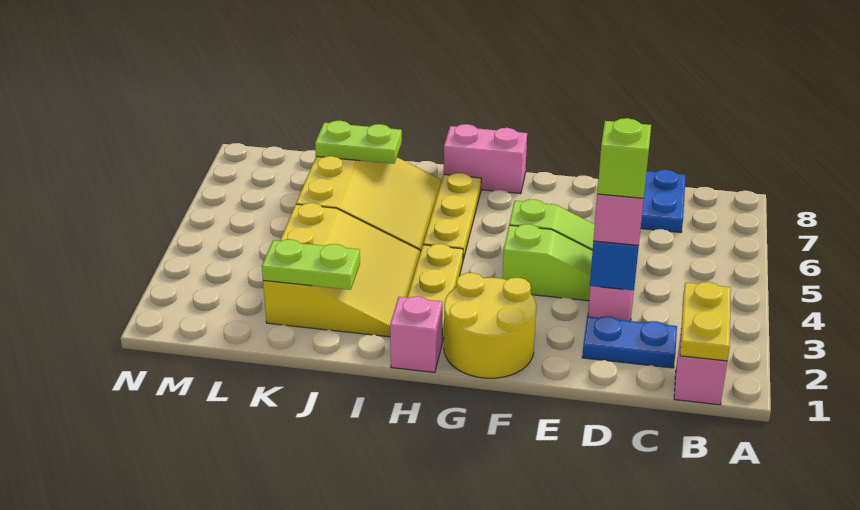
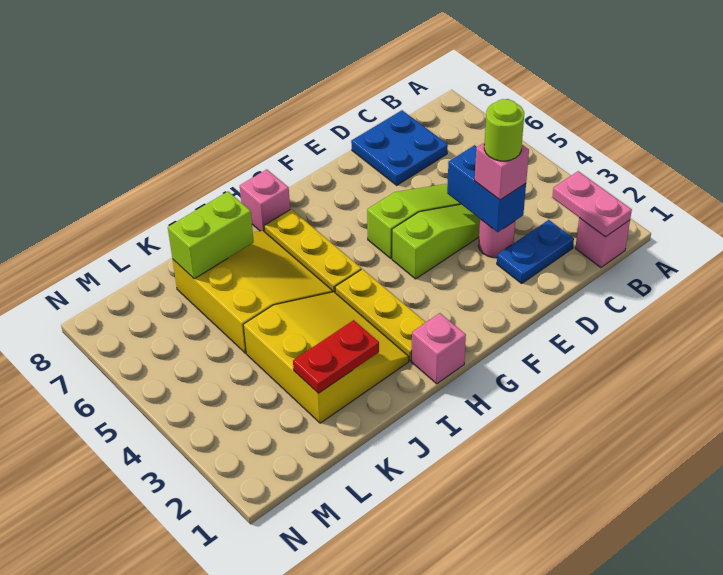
yellow plate B1:B2 level 2 -> pink plate B1:B2 level 2
lime brick D3 level 4 -> lime round brick D3 level 4
yellow round brick F1:G2 level 1 -> none
pink brick G8:H8 level 1 -> pink brick H8 level 1
lime plate J2:K2 level 2 -> red plate J2:K2 level 2
lime plate J7:K7 level 2 -> lime brick J7:K7 level 2

